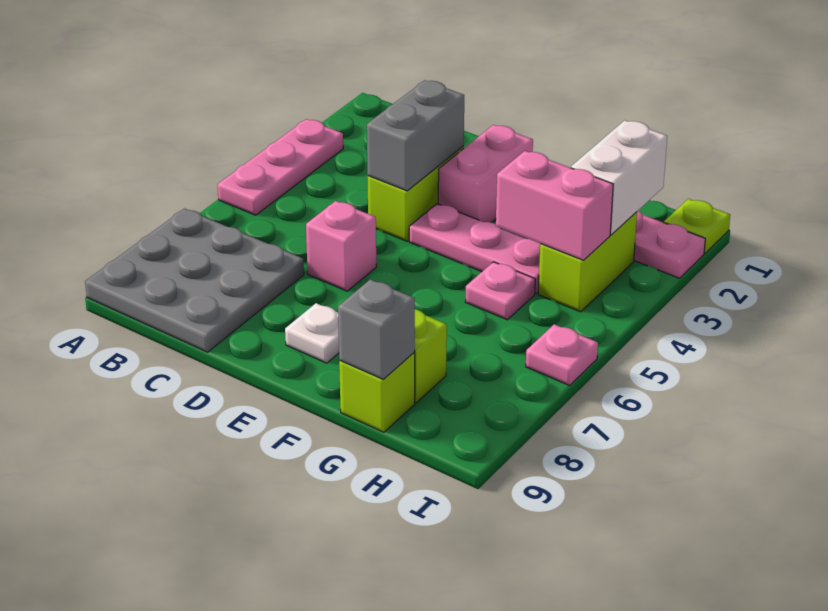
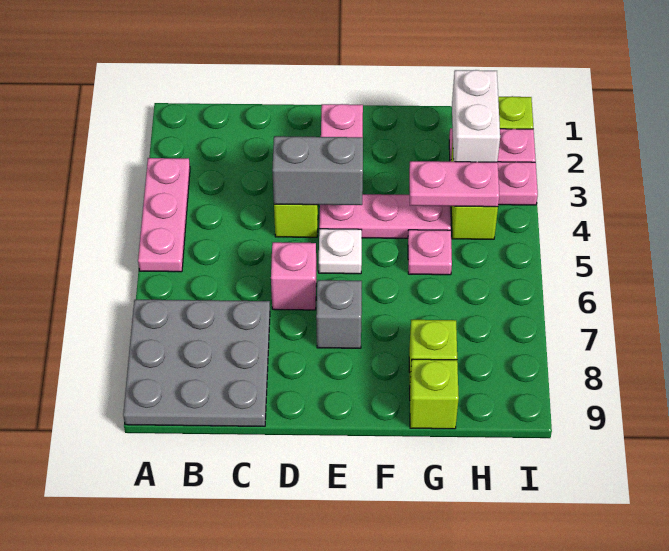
grey brick D3:D4 level 2 -> grey brick D4:E4 level 2
white plate E8 level 1 -> white plate E5 level 1
pink brick G4:H4 level 2 -> pink plate G4:H4 level 2
grey brick G9 level 2 -> grey brick E7 level 1
pink plate I6 level 1 -> pink plate I3 level 1

